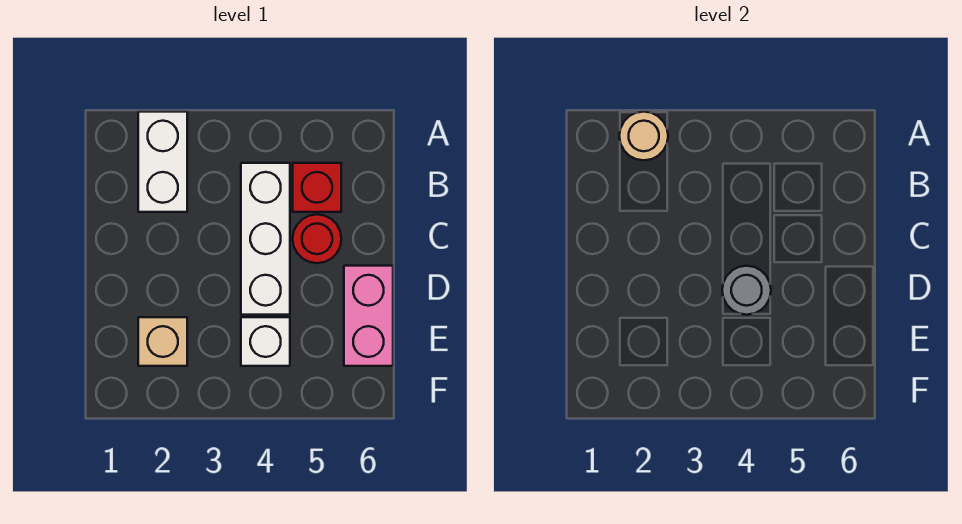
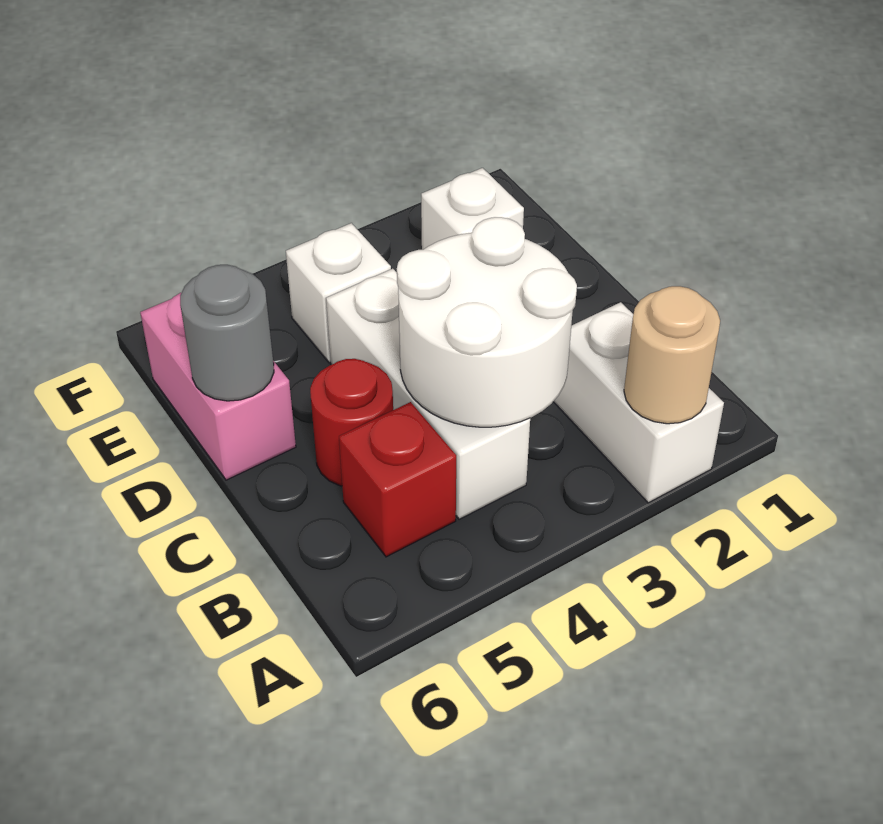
none -> white round brick B3:C4 level 2
grey round brick D4 level 2 -> grey round brick D6 level 2
tan brick E2 level 1 -> white brick E2 level 1

